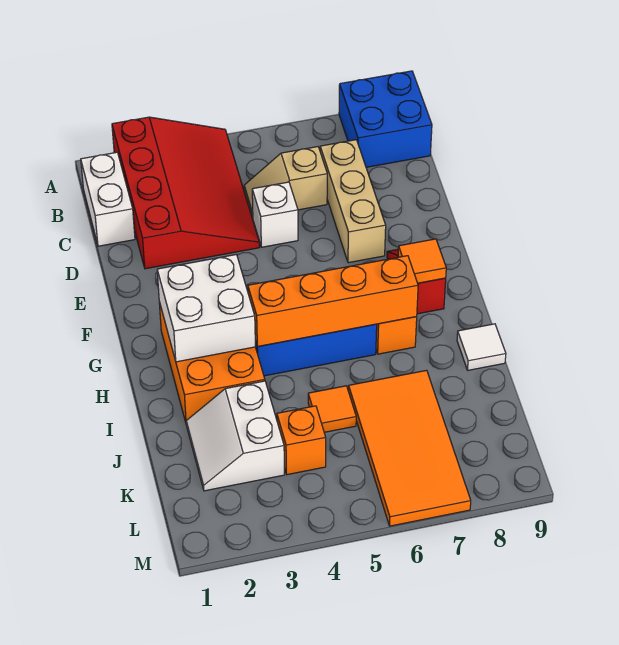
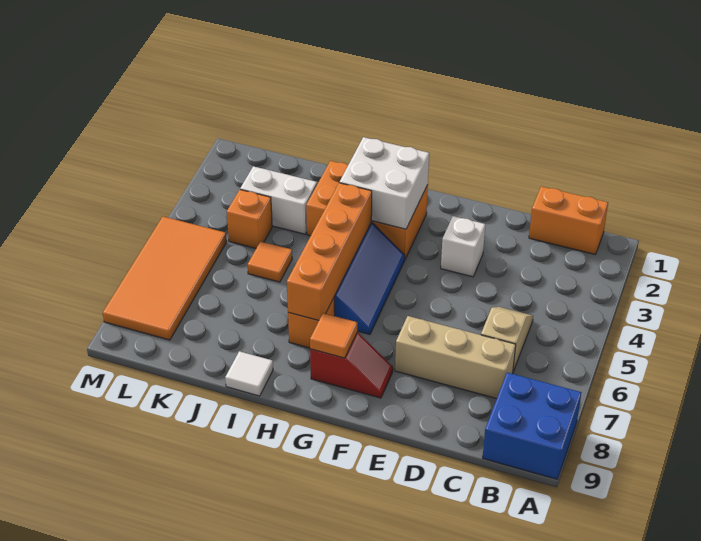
red slope A2:D4 level 1 top 2 -> none
white brick B1:C1 level 1 -> orange brick B1:C1 level 1
white brick D5 level 1 -> white brick E3 level 1
orange tile J6:M7 level 1 -> orange tile L5:M8 level 1

